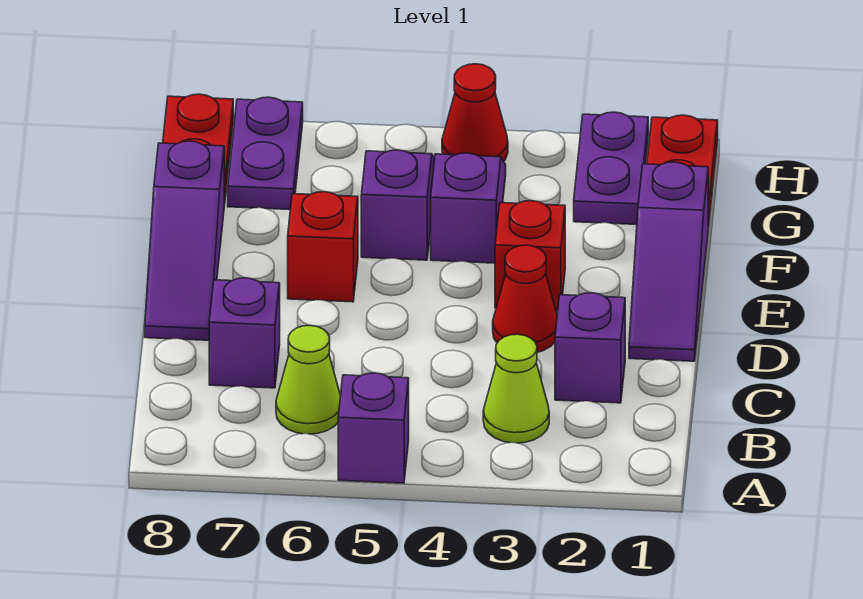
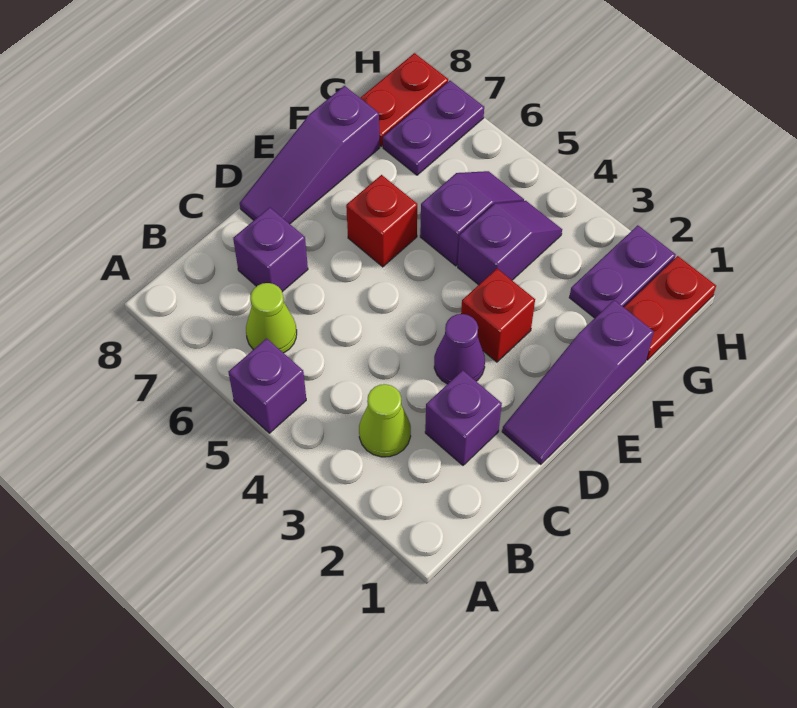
red cone D3 level 1 -> purple cone D3 level 1
red cone H4 level 1 -> none

